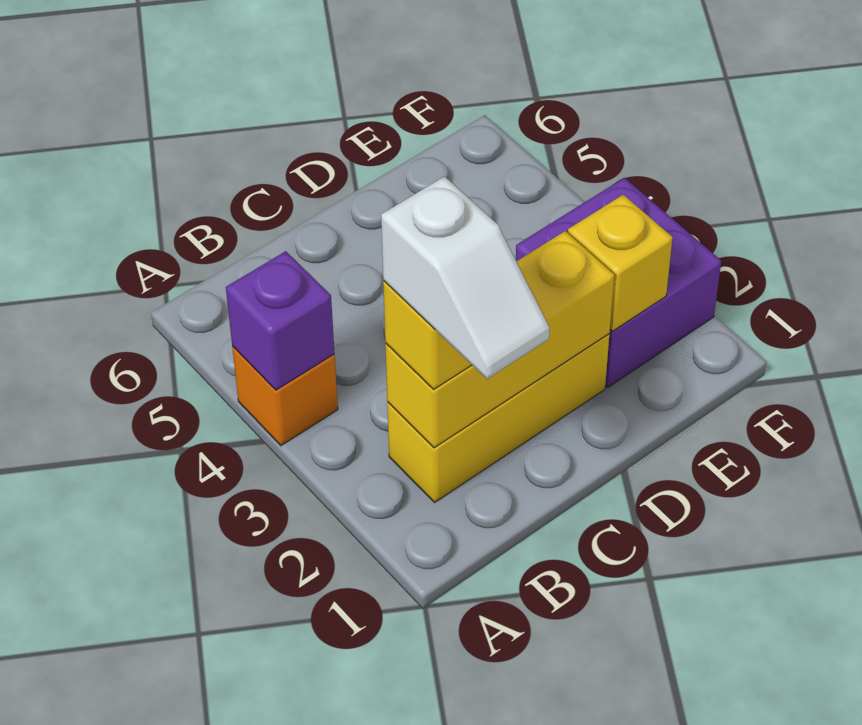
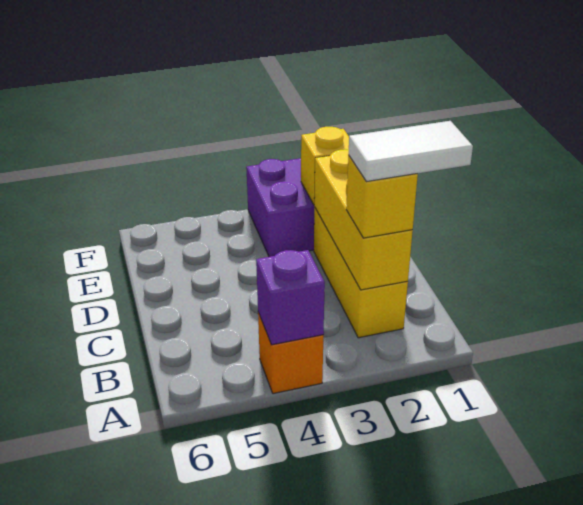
white slope B1:B2 level 4 top 2 -> white tile B1:B2 level 4

